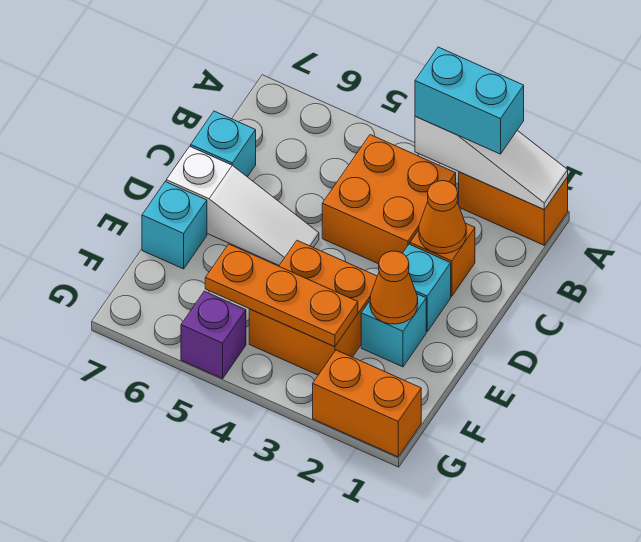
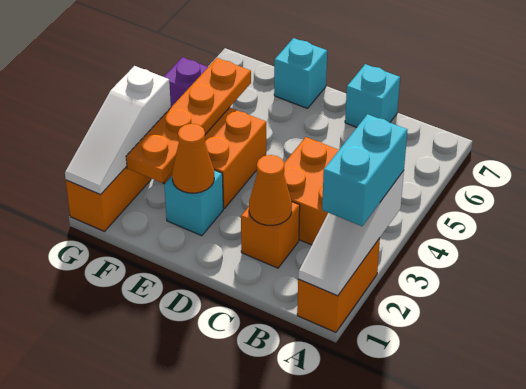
cyan brick D2 level 1 -> none
white slope D5:D7 level 1 top 7 -> white slope G1:G3 level 2 top 3
orange plate F3:F5 level 2 -> orange plate F2:F5 level 2

